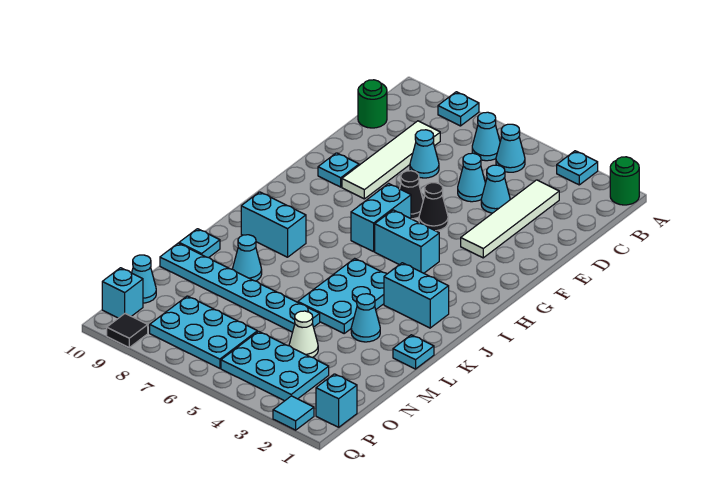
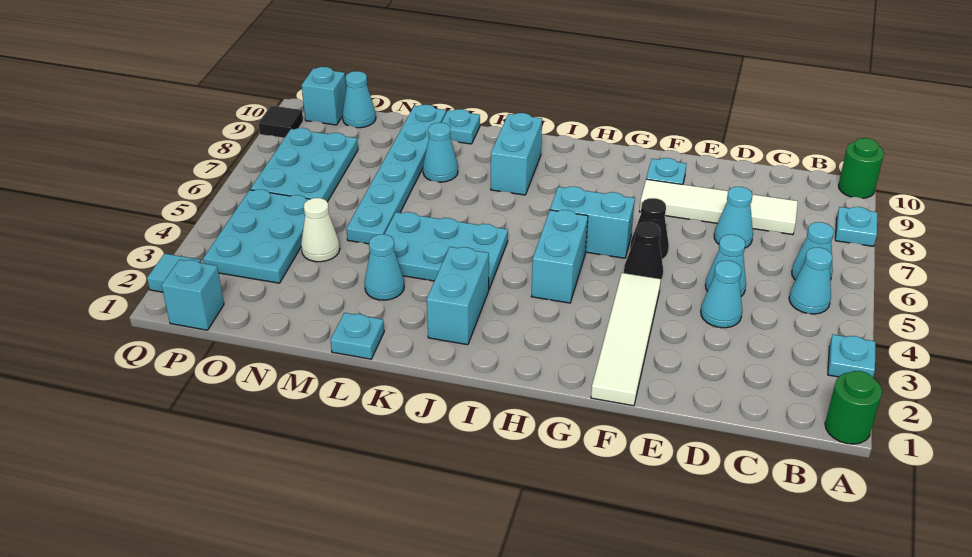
white tile C3:F3 level 1 -> white tile F1:F4 level 1
green round brick C10 level 1 -> green round brick A10 level 1

